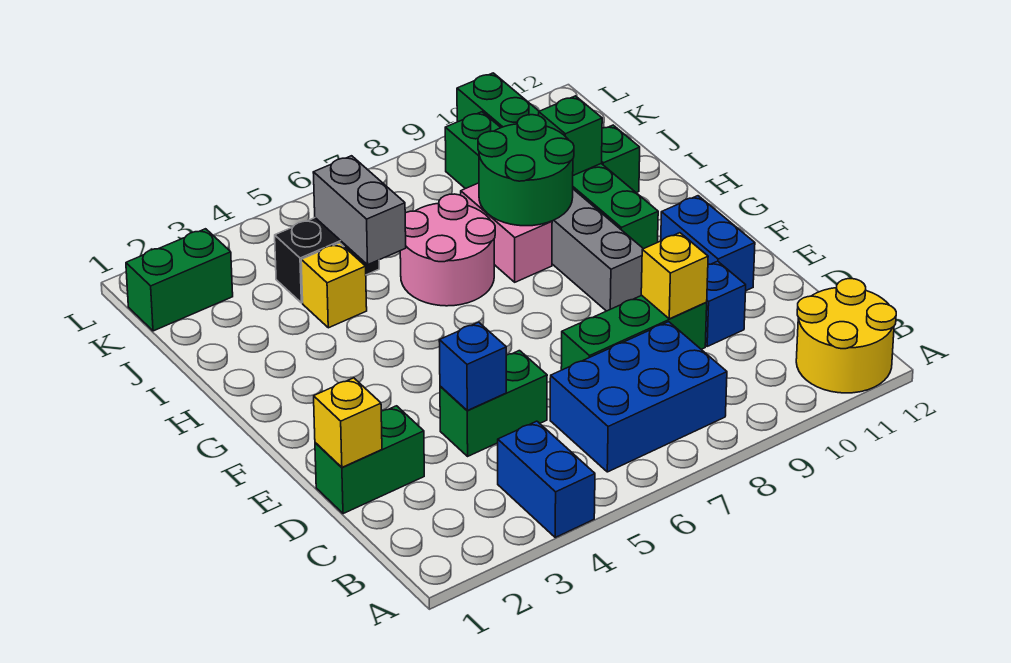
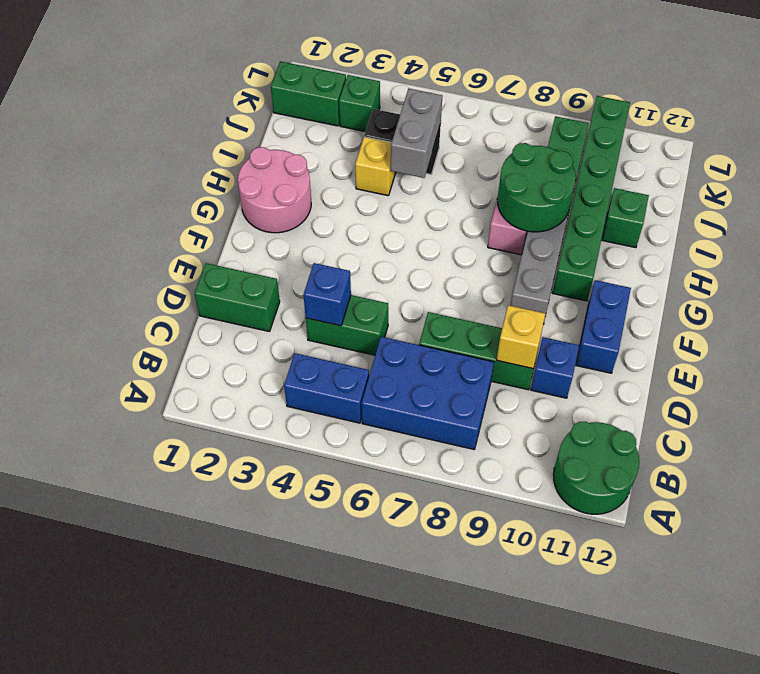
blue brick A4:B4 level 1 -> blue brick B4:B5 level 1
yellow round brick A11:B12 level 1 -> green round brick A11:B12 level 1
yellow brick D1 level 2 -> none
pink round brick H6:I7 level 1 -> pink round brick G1:H2 level 1
green brick I10 level 2 -> green brick K3 level 1

